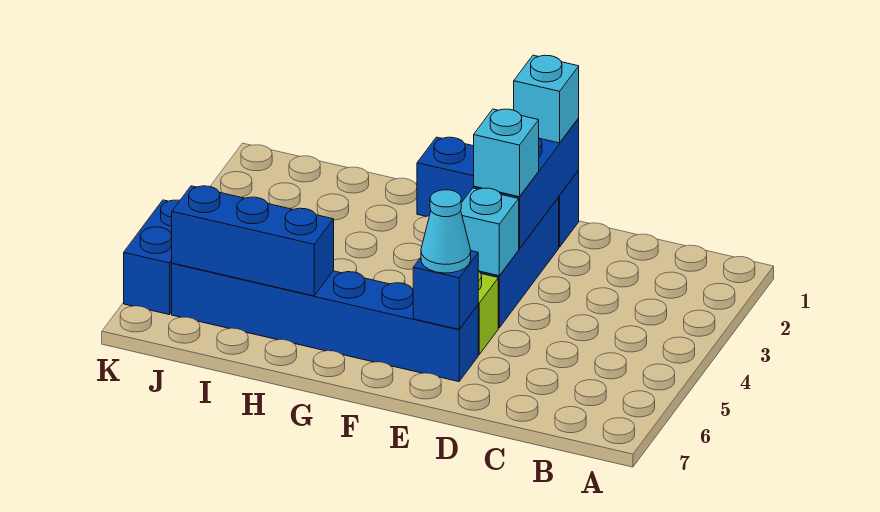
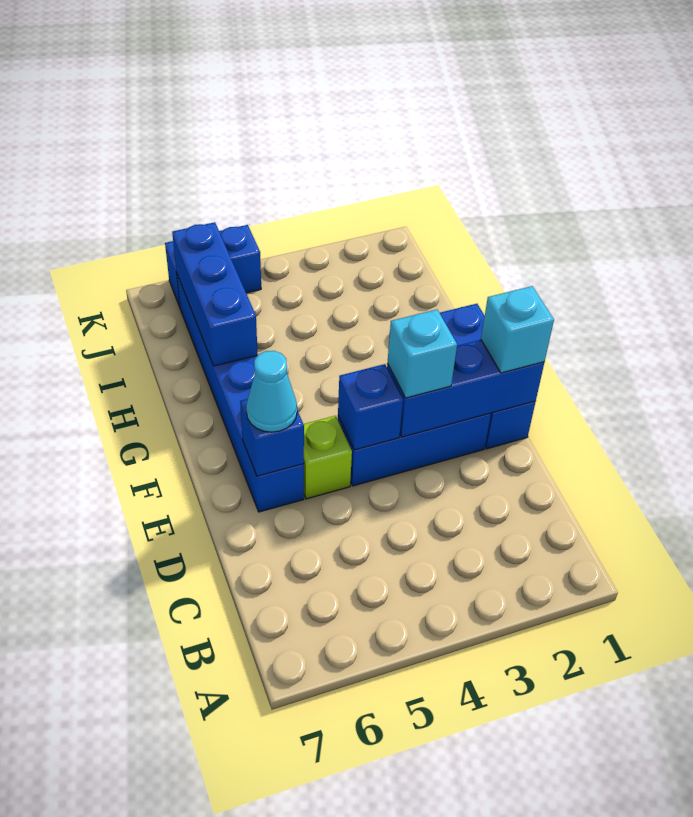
cyan brick E4 level 2 -> blue brick E4 level 2

